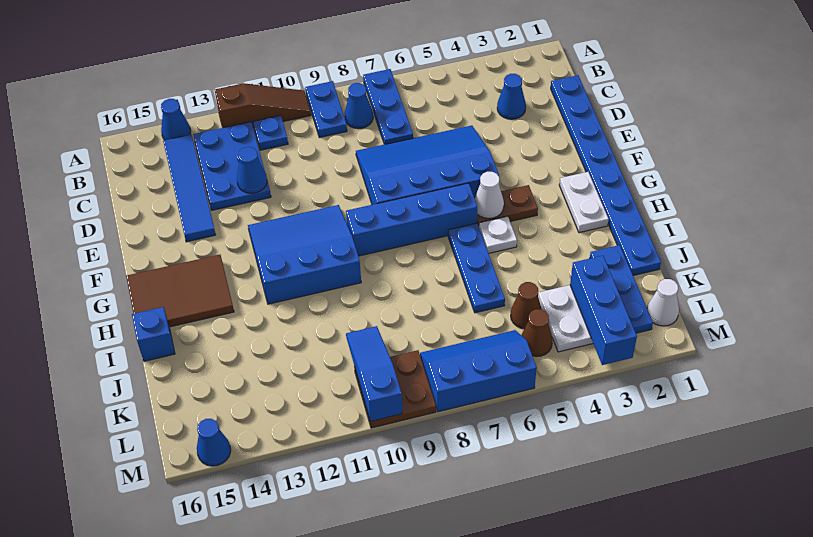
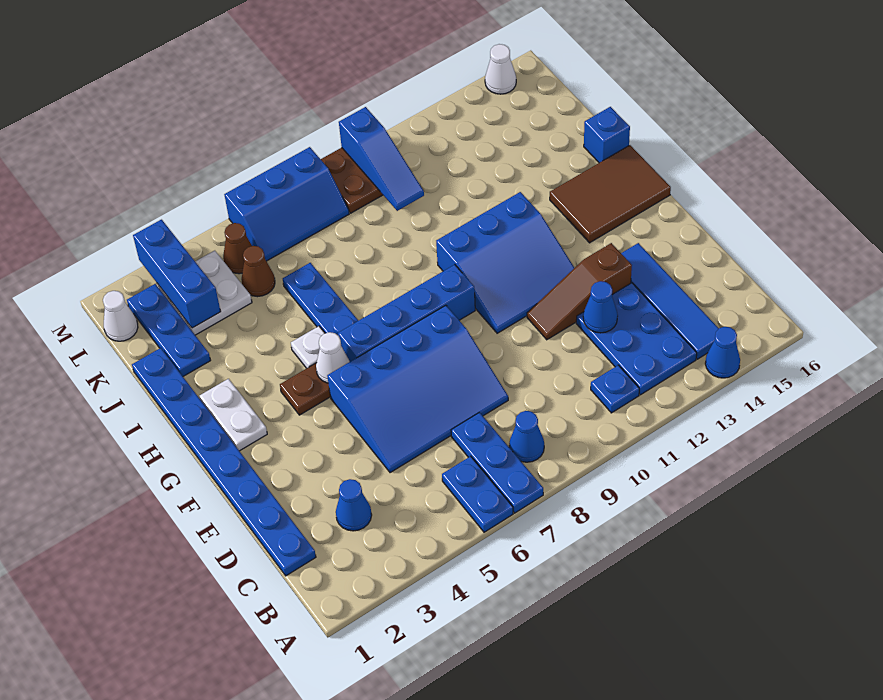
blue plate A9:B9 level 1 -> blue plate A6:B6 level 1
brown slope A10:A12 level 1 top 12 -> brown slope E11:E13 level 1 top 13
blue cone M15 level 1 -> white cone M15 level 1

